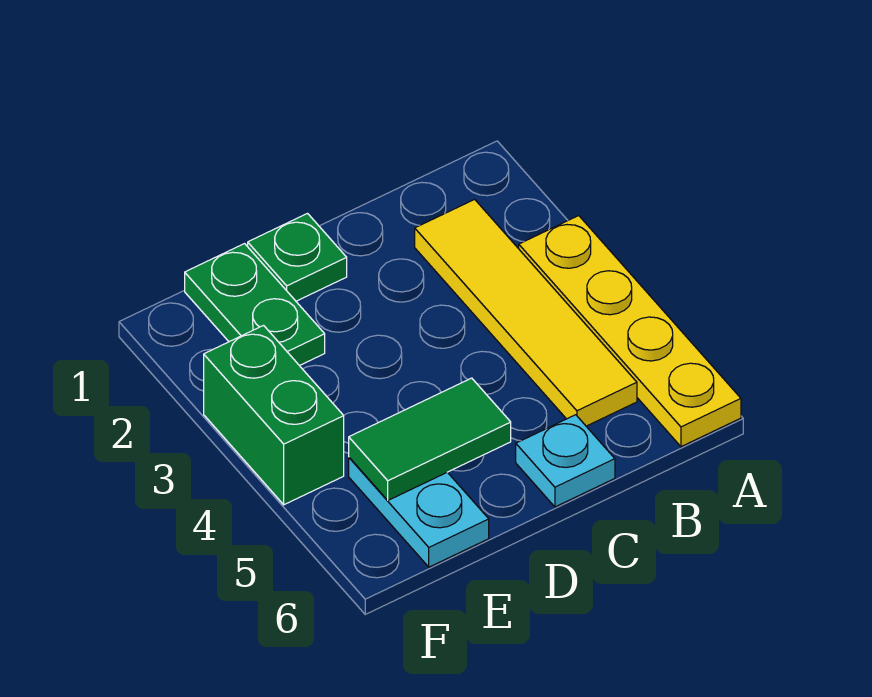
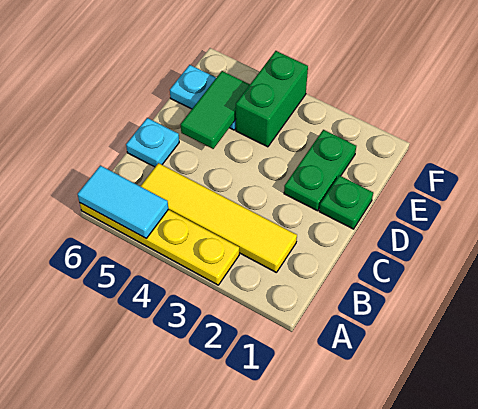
none -> cyan tile A5:A6 level 2
green plate E1:E2 level 1 -> green plate D2:E2 level 1
green brick F3:F4 level 1 -> green brick E4:F4 level 1

